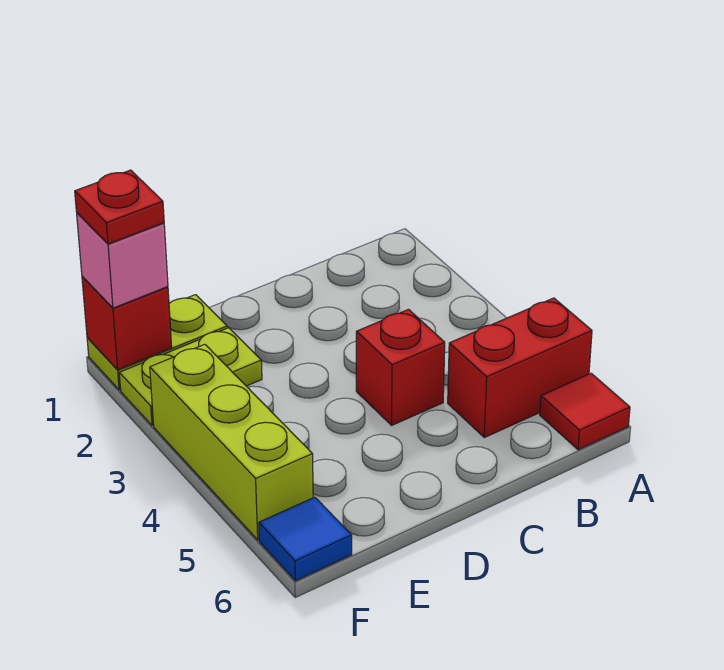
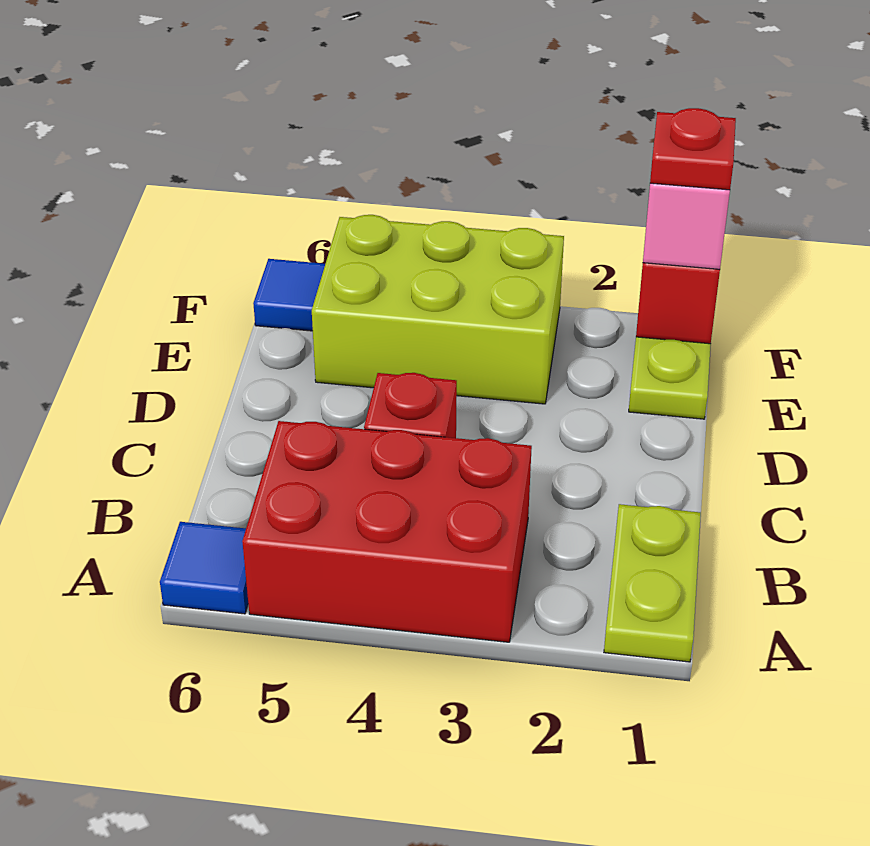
red brick A5:B5 level 1 -> red brick A3:B5 level 1
red tile A6 level 1 -> blue tile A6 level 1
lime plate E2:F2 level 1 -> lime plate A1:B1 level 1
lime brick F3:F5 level 1 -> lime brick E3:F5 level 1

